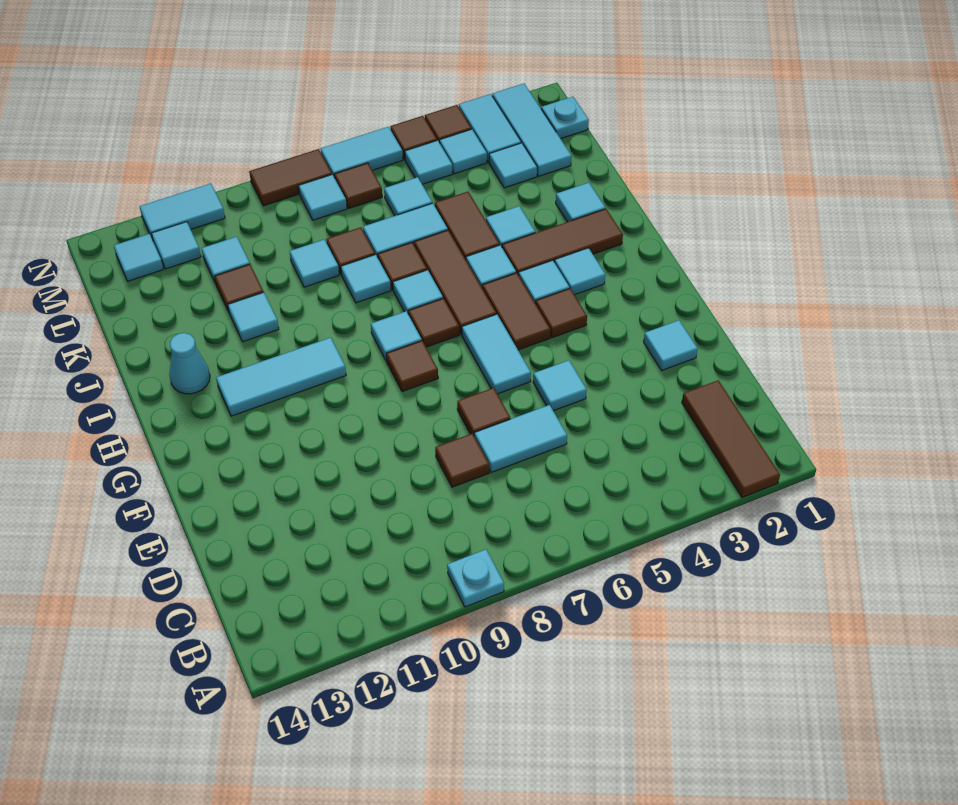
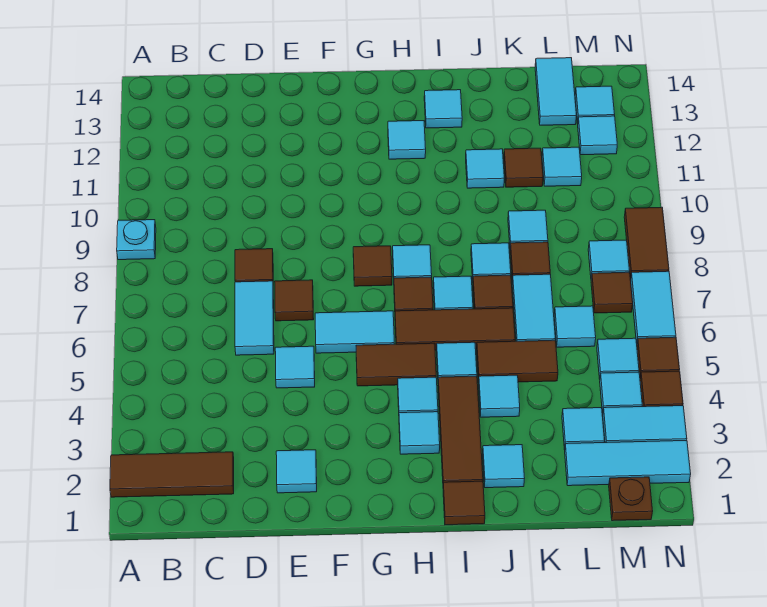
brown tile G4 level 1 -> brown tile I1 level 1
cyan tile H10:H12 level 1 -> cyan tile H12 level 1
cyan cone I13 level 1 -> cyan tile I13 level 1
cyan plate M1 level 1 -> brown plate M1 level 1
cyan tile N11:N12 level 1 -> cyan tile L13:L14 level 1

